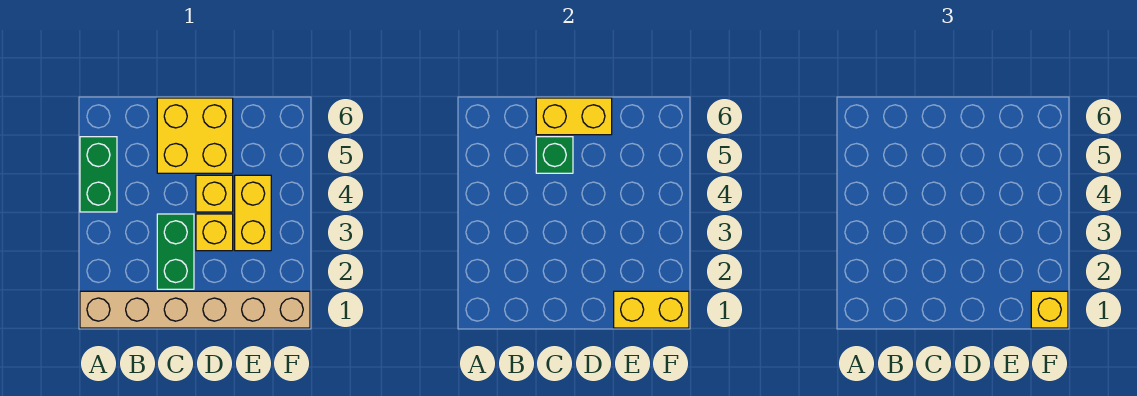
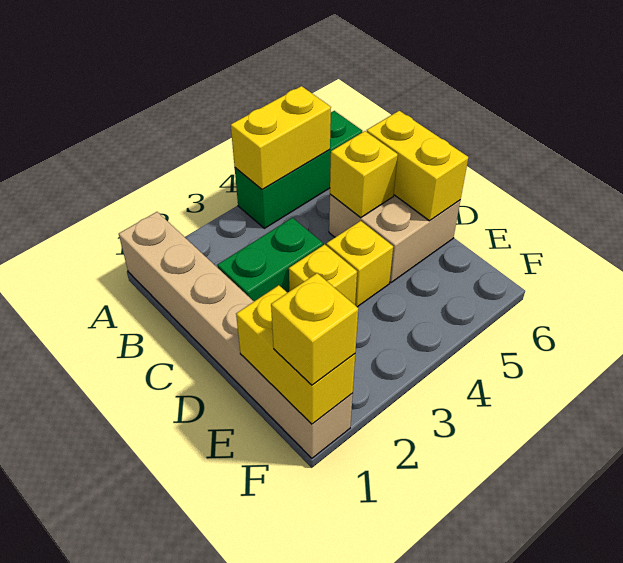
green brick A4:A5 level 1 -> green brick A4:A6 level 1
yellow brick C5:D6 level 1 -> tan brick C5:D6 level 1
green brick C5 level 2 -> yellow brick C5 level 2
yellow brick E3:E4 level 1 -> yellow brick A4:A5 level 2

